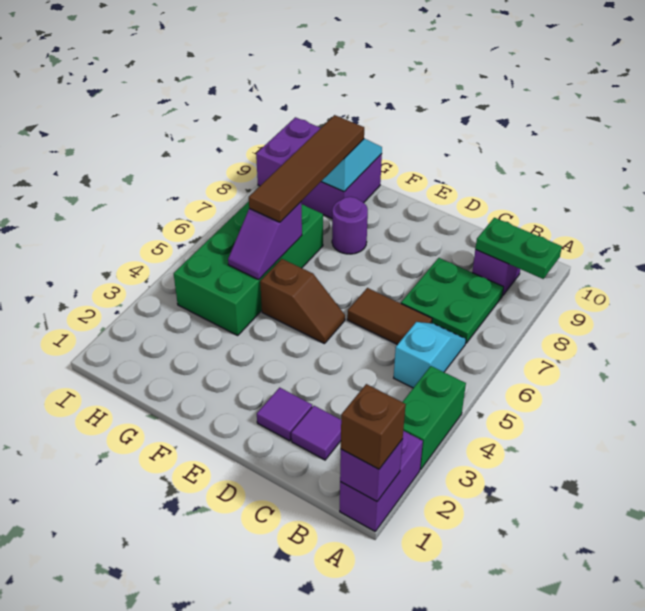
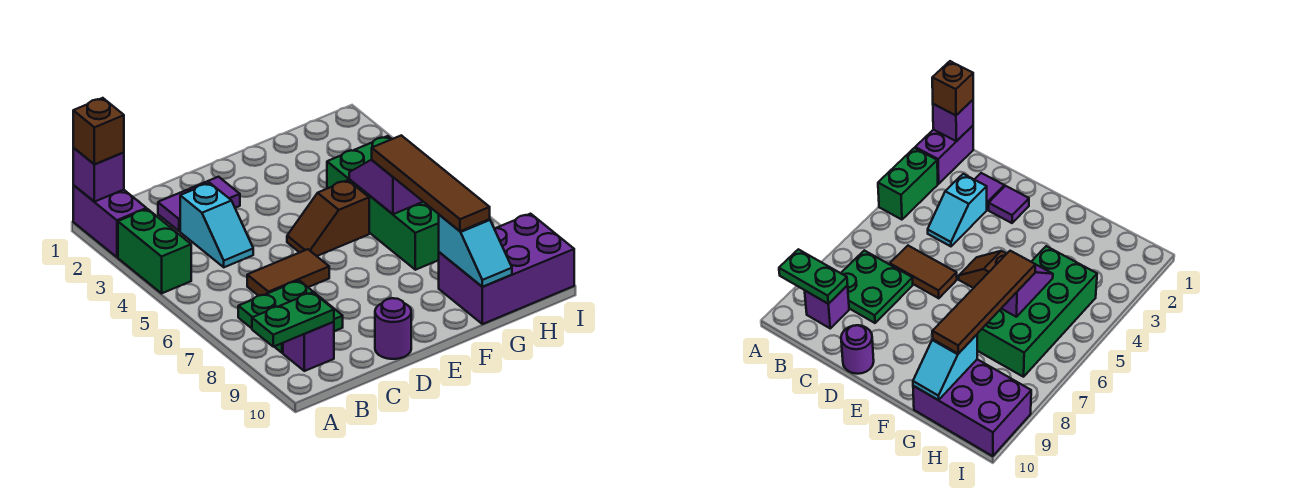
cyan slope B5:B6 level 1 top 5 -> cyan slope C3:C4 level 1 top 3
purple round brick F8 level 1 -> purple round brick D10 level 1

